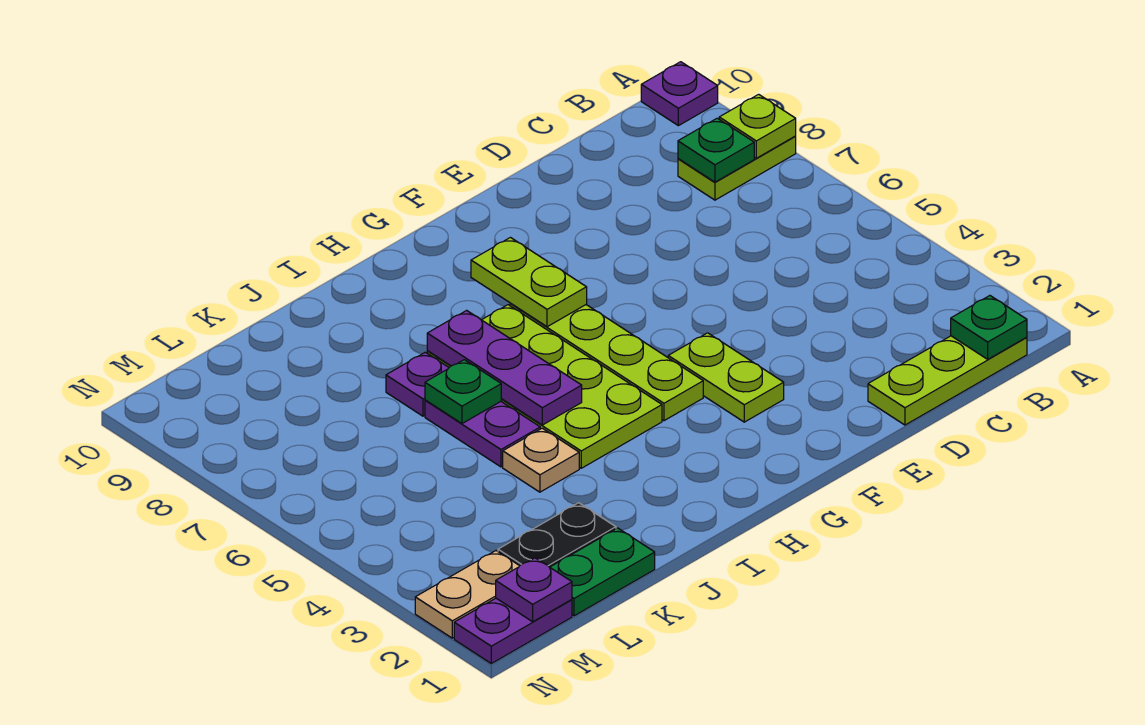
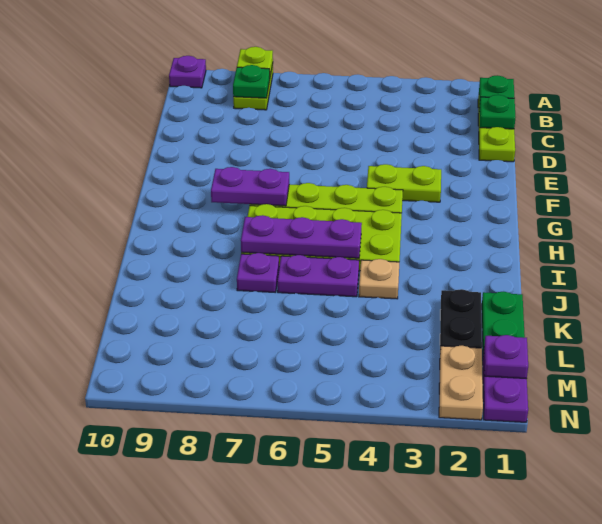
lime plate G7:G8 level 2 -> purple plate G7:G8 level 2
green plate J6 level 2 -> green plate C1 level 2

